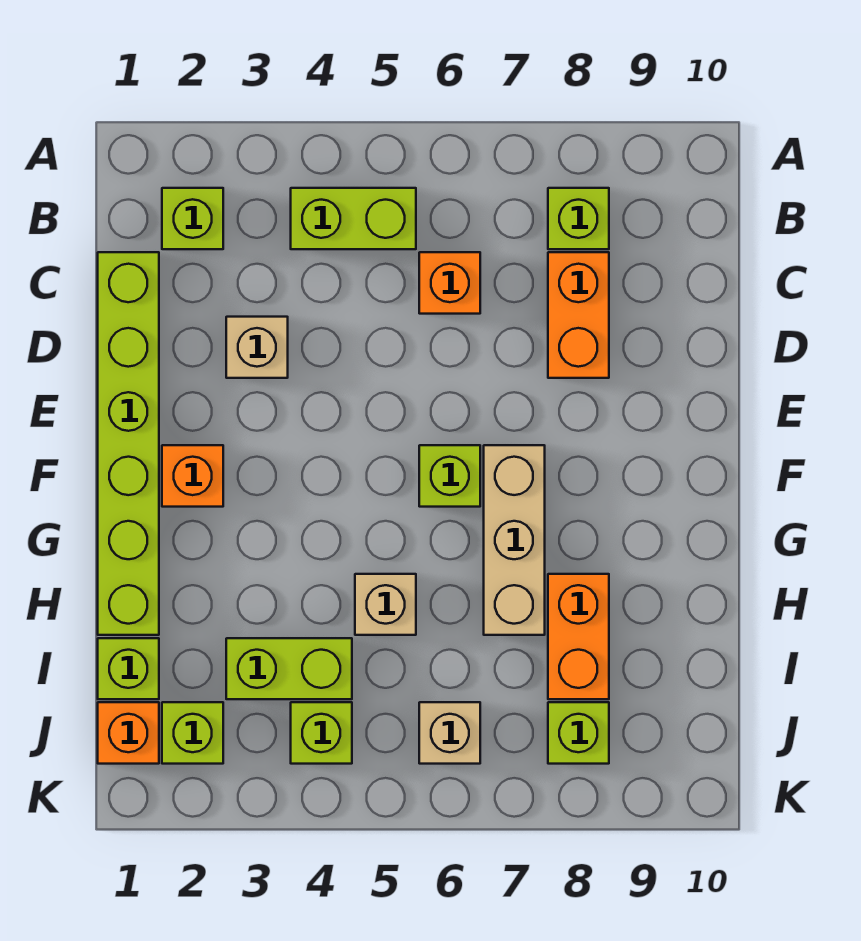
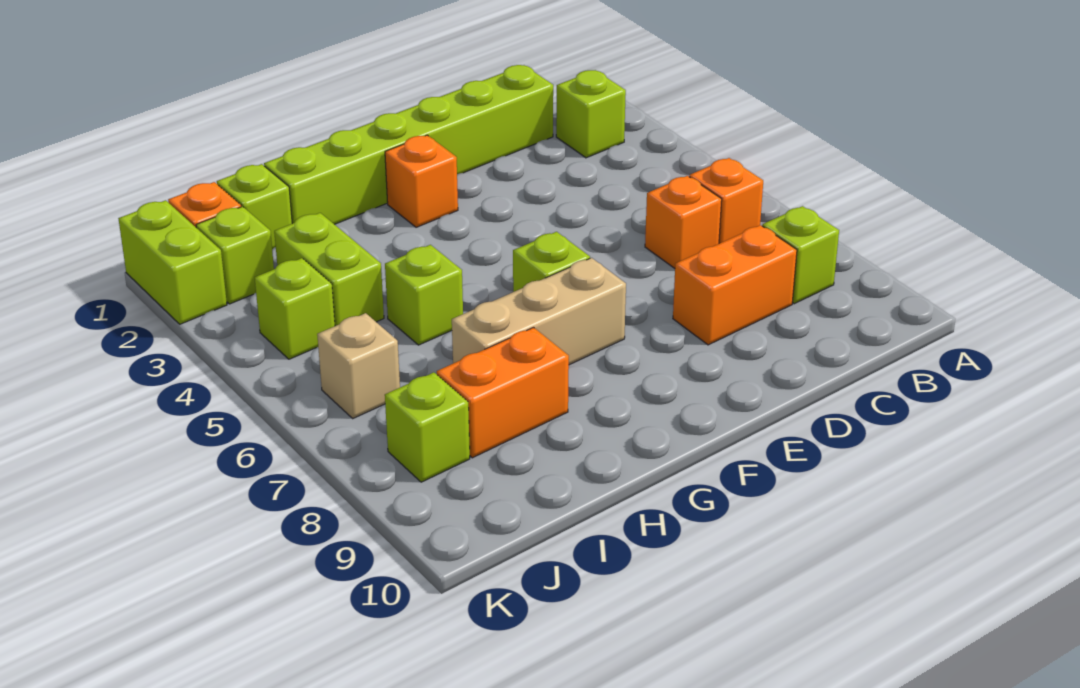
lime brick B4:B5 level 1 -> lime brick K1:K2 level 1
none -> orange brick B6 level 1
tan brick D3 level 1 -> none
tan brick H5 level 1 -> lime brick H5 level 1

